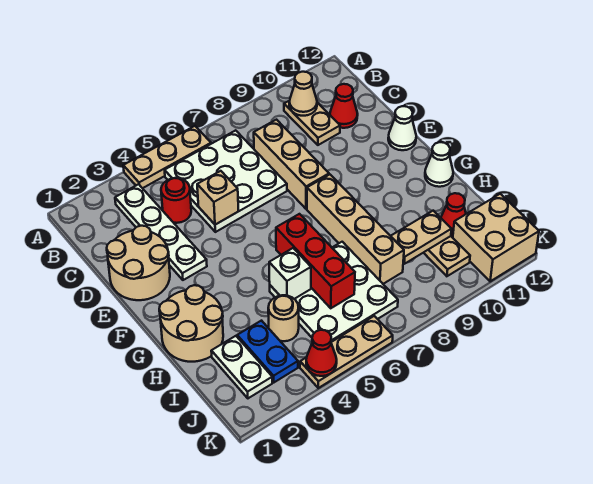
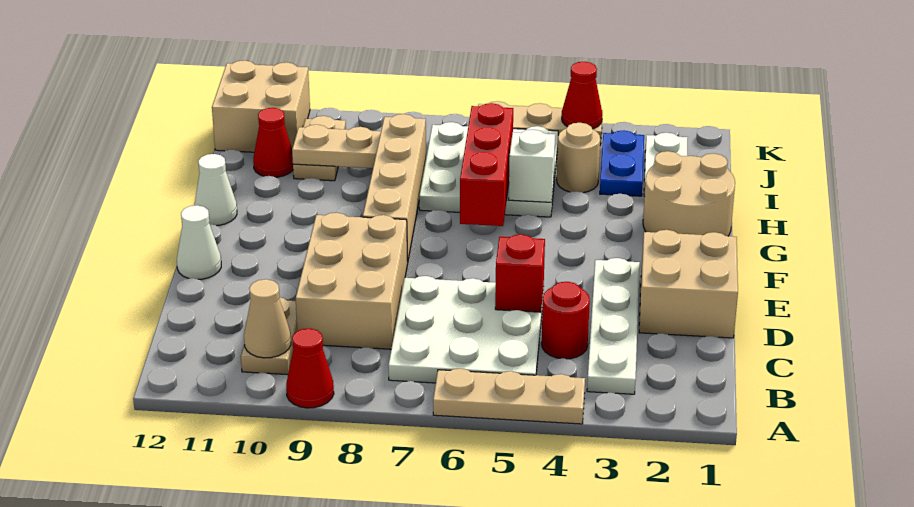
tan brick C8:E8 level 1 -> tan brick C8:E9 level 1
red cone C11 level 1 -> red cone A9 level 1
tan round brick D1:E2 level 1 -> tan brick D1:E2 level 1
tan brick D5 level 2 -> red brick D5 level 2

